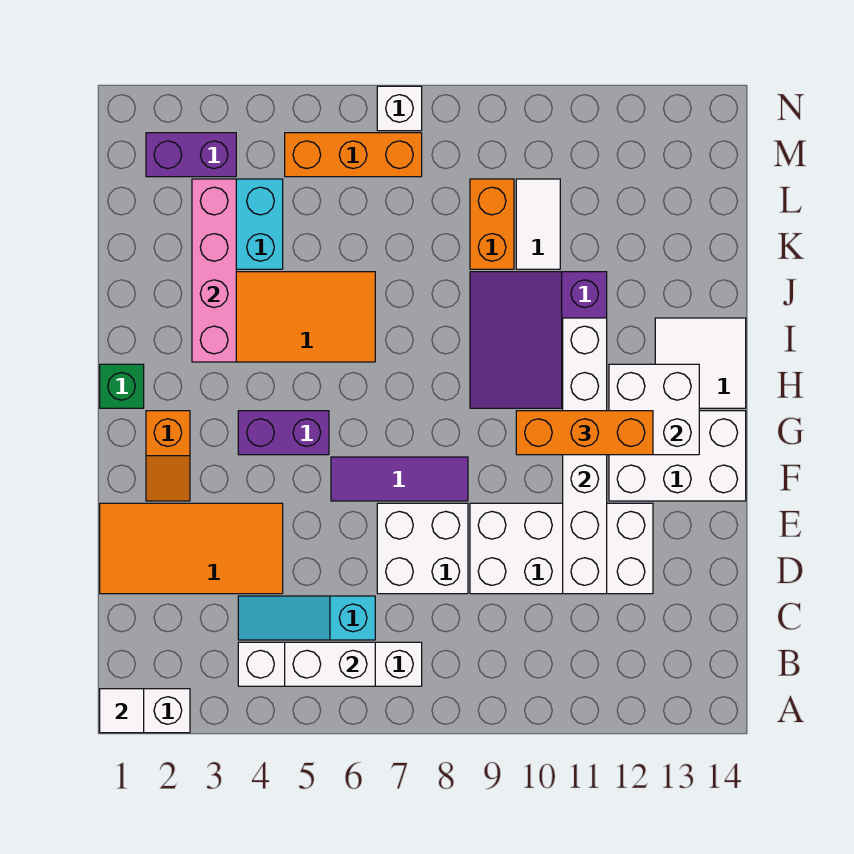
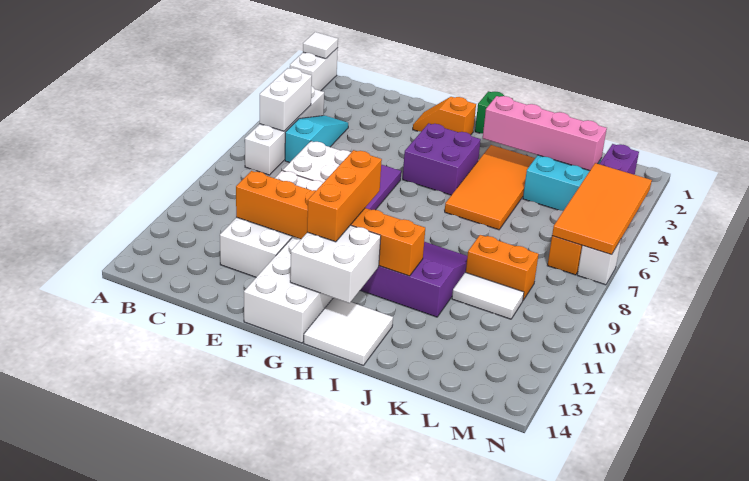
orange tile D1:E4 level 1 -> orange tile M4:N7 level 2
white brick D11:I11 level 2 -> orange brick D11:I11 level 2
purple brick G4:G5 level 1 -> purple brick G4:H5 level 1

